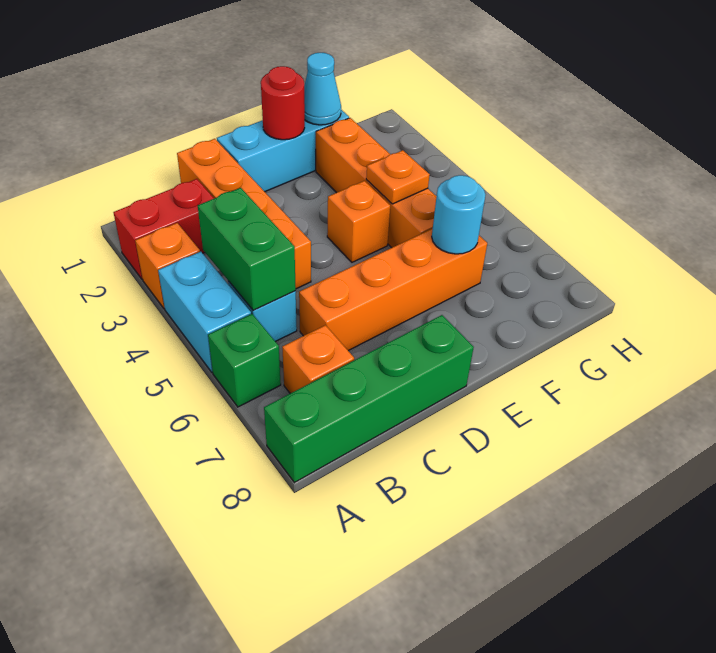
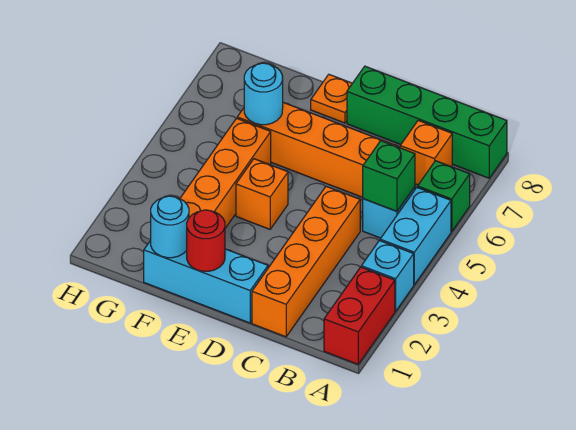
red brick A2:B2 level 1 -> red brick A1:A2 level 1
orange brick A3 level 1 -> cyan brick A3 level 1
green brick B4:B5 level 2 -> green brick B5 level 2
cyan cone F1 level 2 -> cyan round brick F1 level 2
orange plate F4 level 2 -> orange plate E8 level 1

